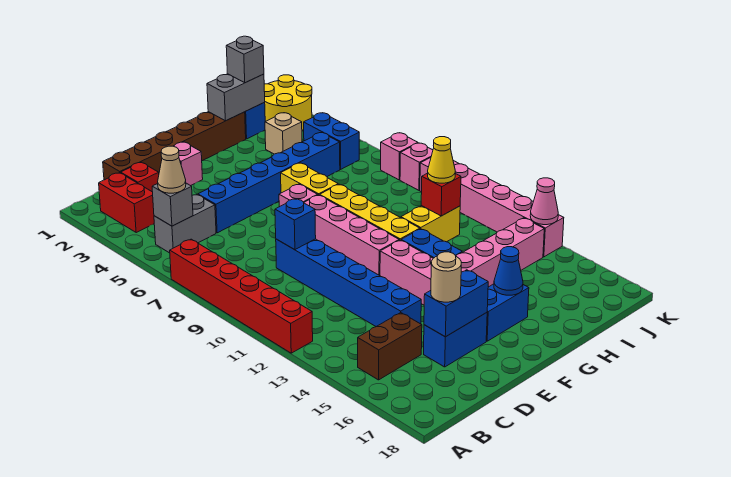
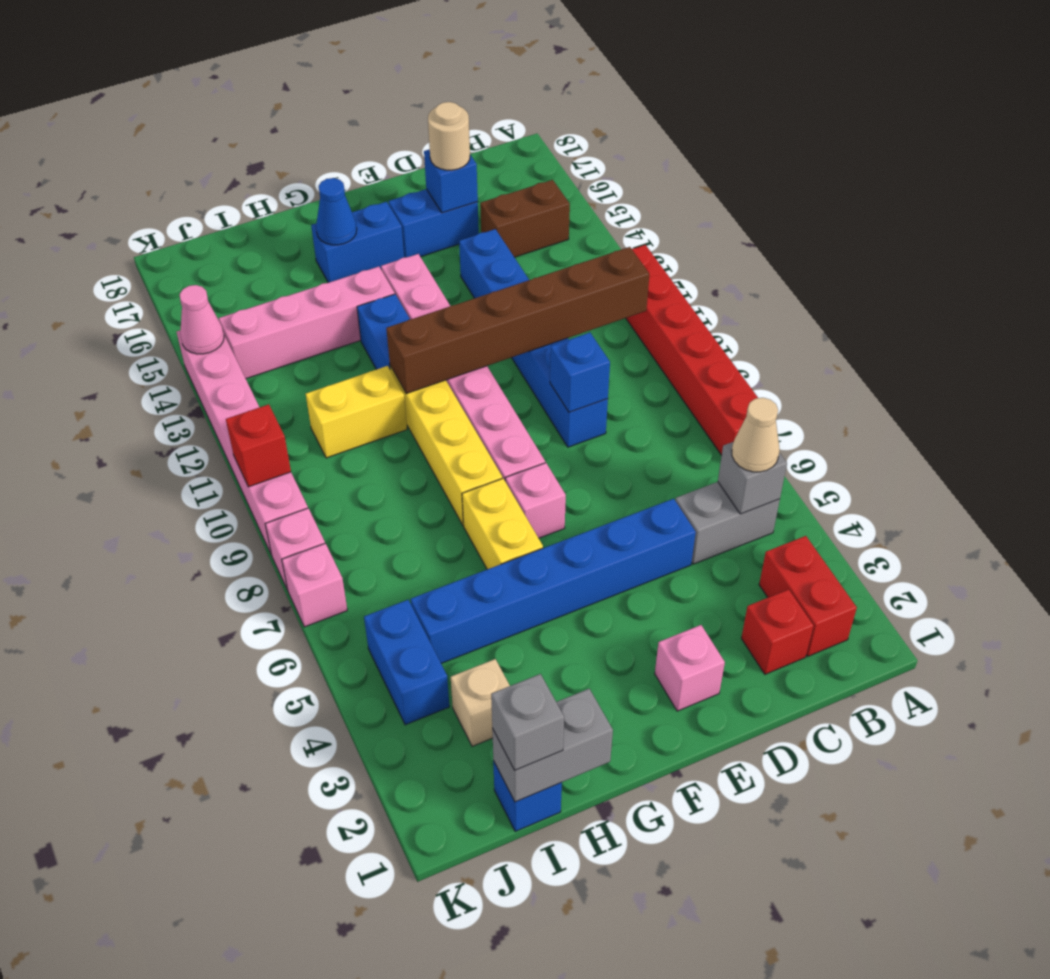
brown brick C1:H1 level 1 -> brown brick B11:G11 level 2
blue brick D16:E16 level 2 -> blue brick D16 level 2
red brick I11 level 2 -> red brick K10 level 2
yellow cone I11 level 3 -> none
yellow round brick J1:K2 level 1 -> none

